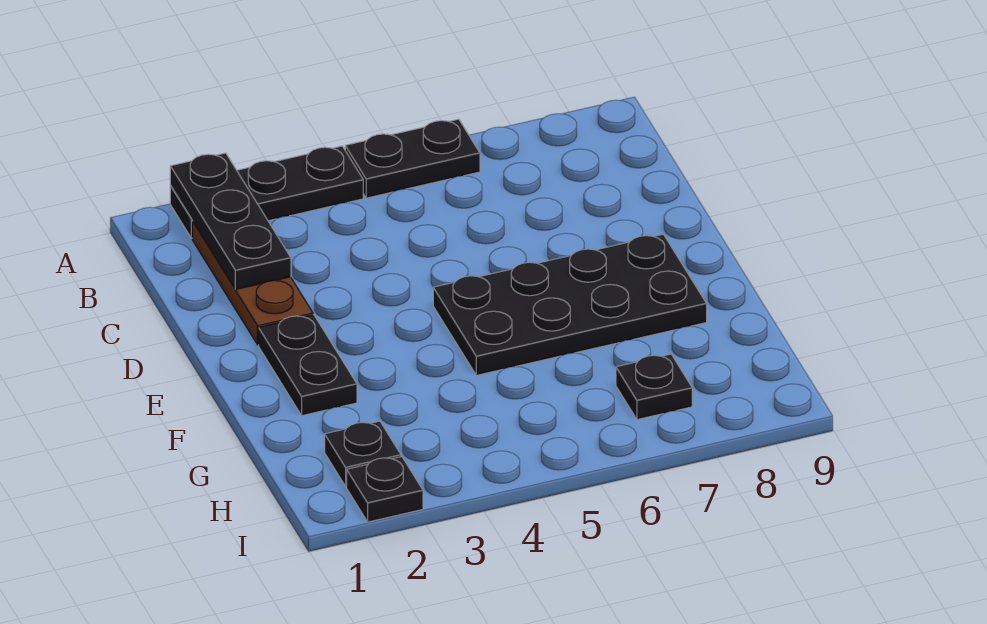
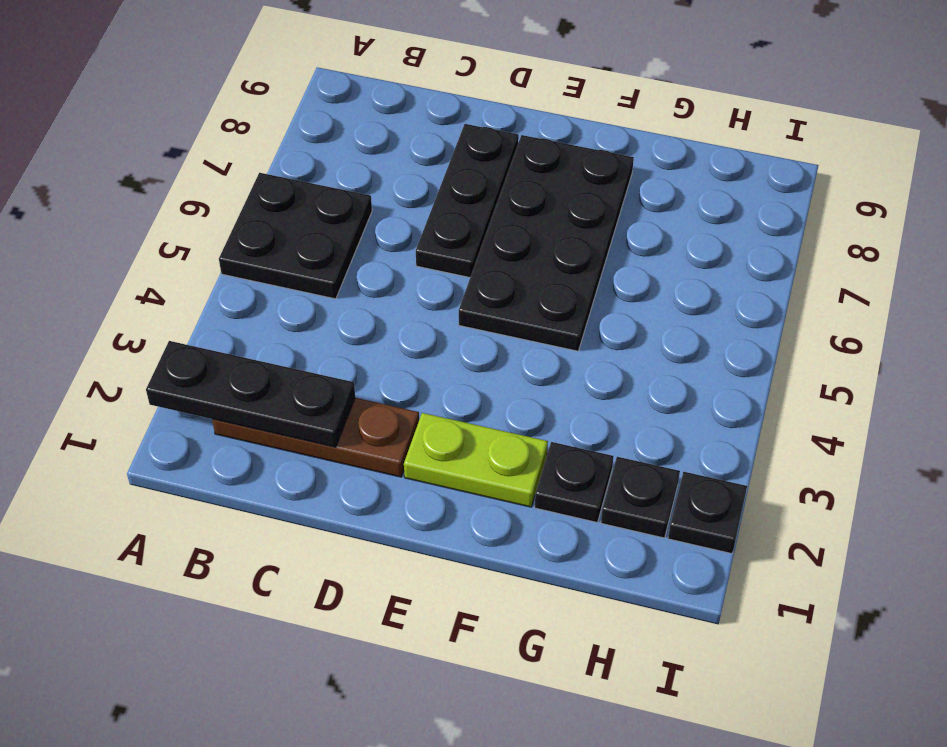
black plate A2:A4 level 1 -> black plate D6:D8 level 1
black plate A5:A6 level 1 -> black plate A5:B6 level 1
black plate E2:F2 level 1 -> lime plate E2:F2 level 1
black plate H7 level 1 -> black plate G2 level 1

